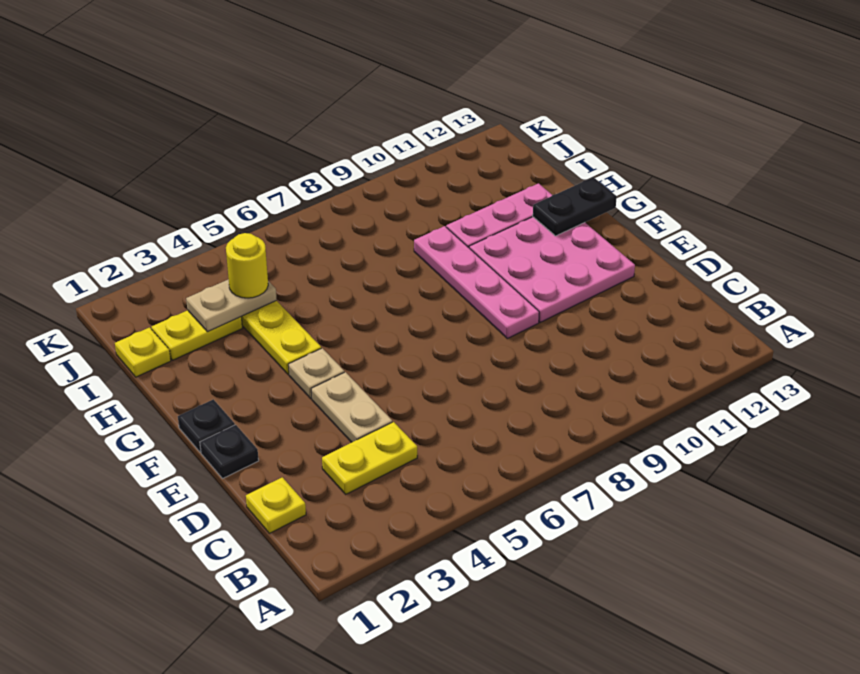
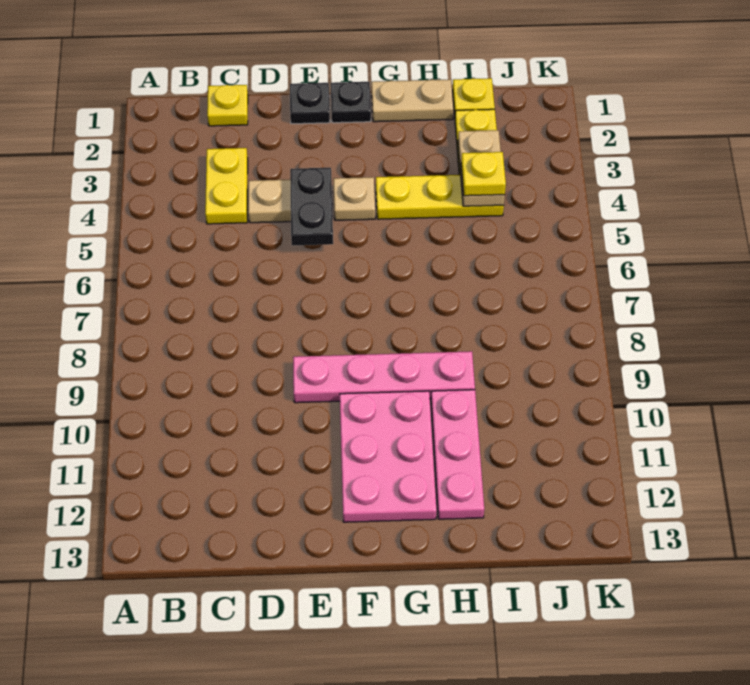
pink plate E10:G12 level 1 -> pink plate F10:G12 level 1
none -> tan plate G1:H1 level 1
black plate G12:G13 level 2 -> black plate E4:E5 level 2
yellow round brick I4 level 3 -> yellow plate I4 level 3

